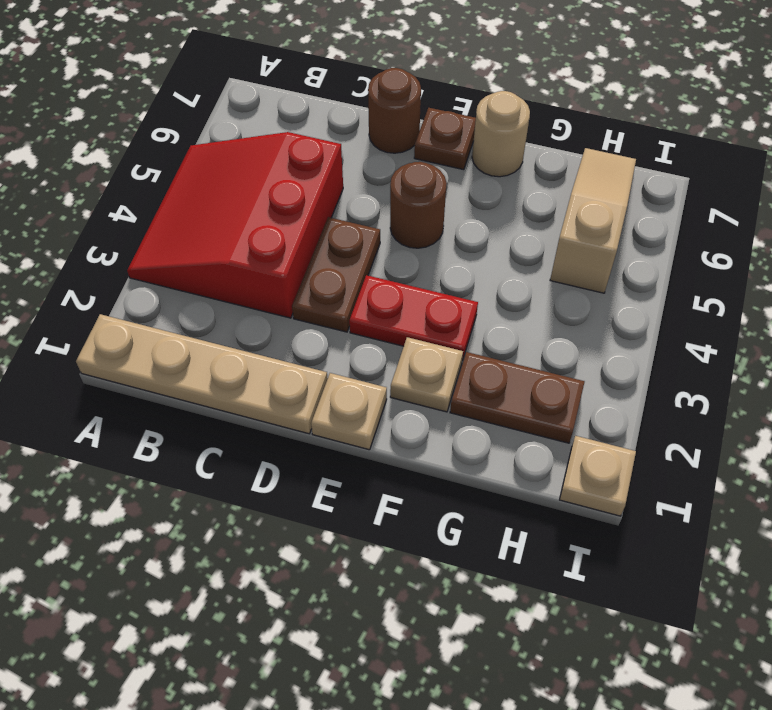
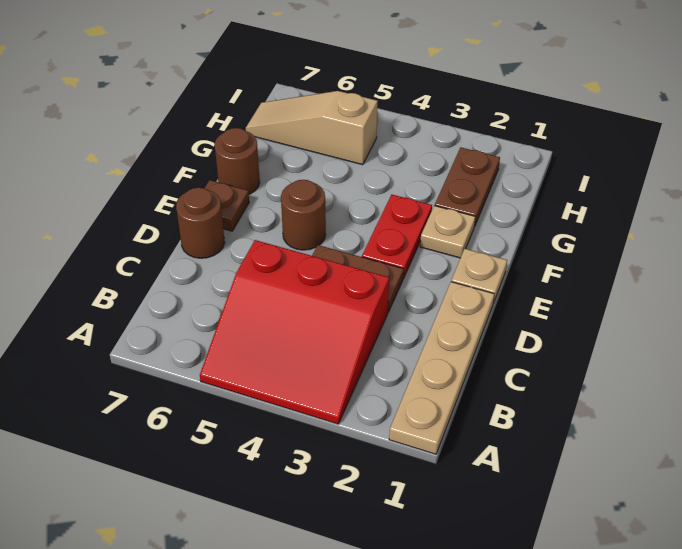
tan round brick F7 level 1 -> brown round brick F7 level 1
tan plate I1 level 1 -> none

